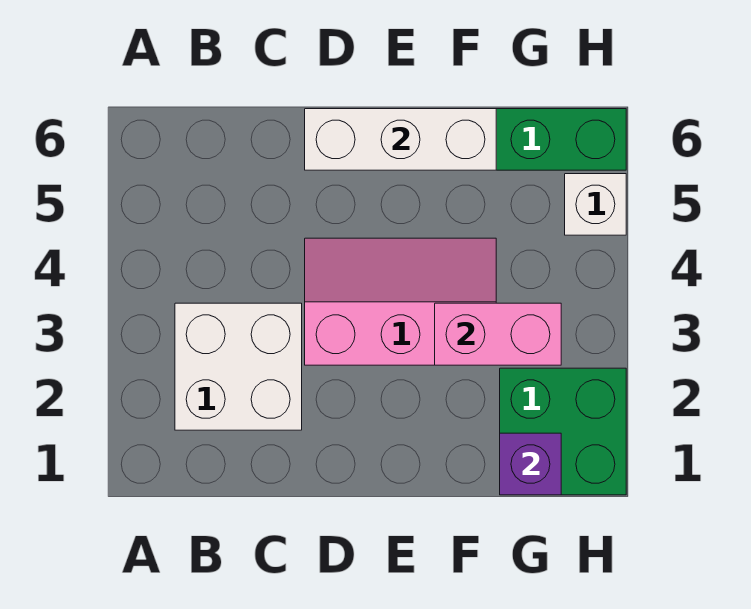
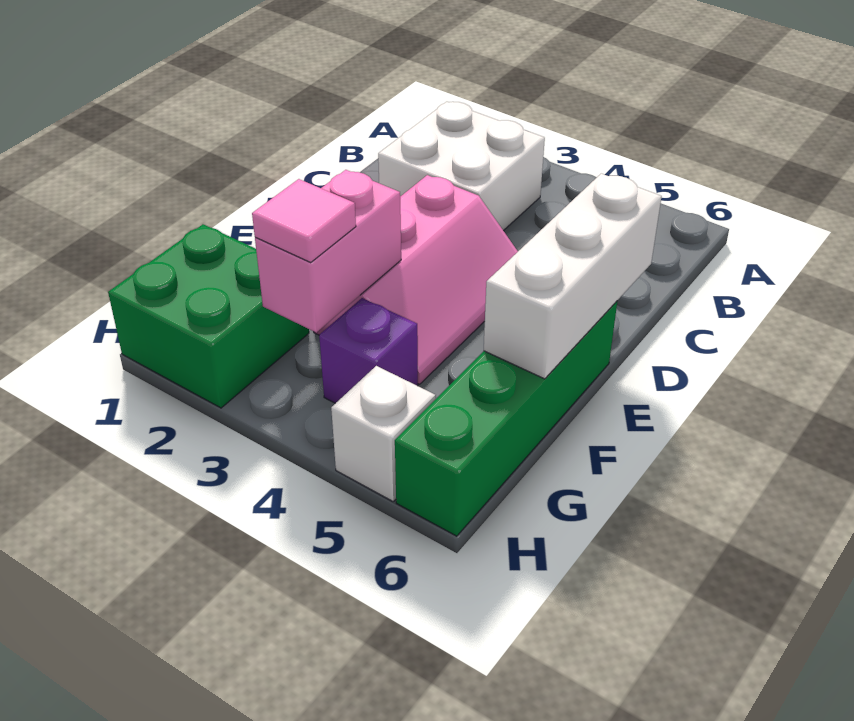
purple brick G1 level 2 -> purple brick G4 level 1
none -> pink tile G3 level 3

